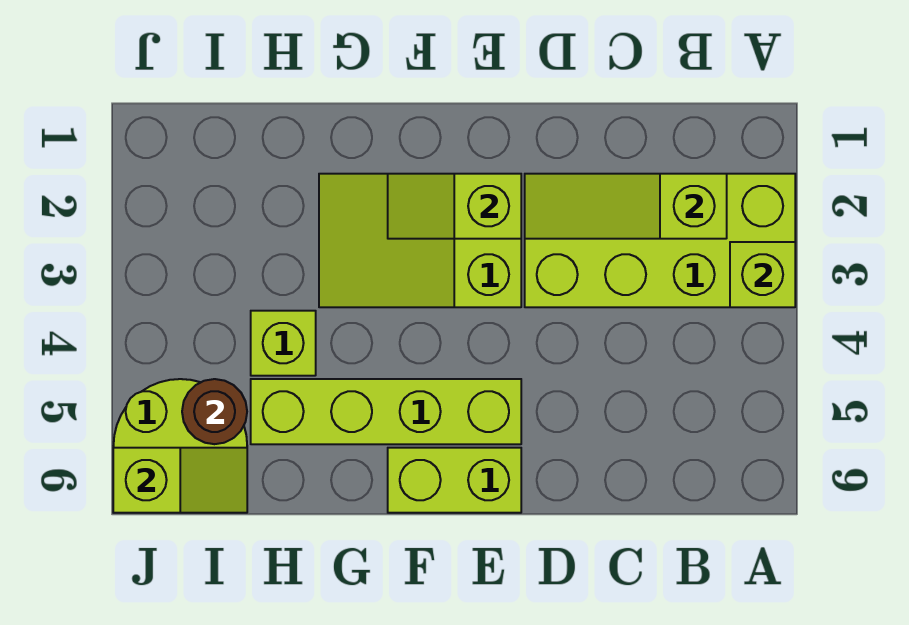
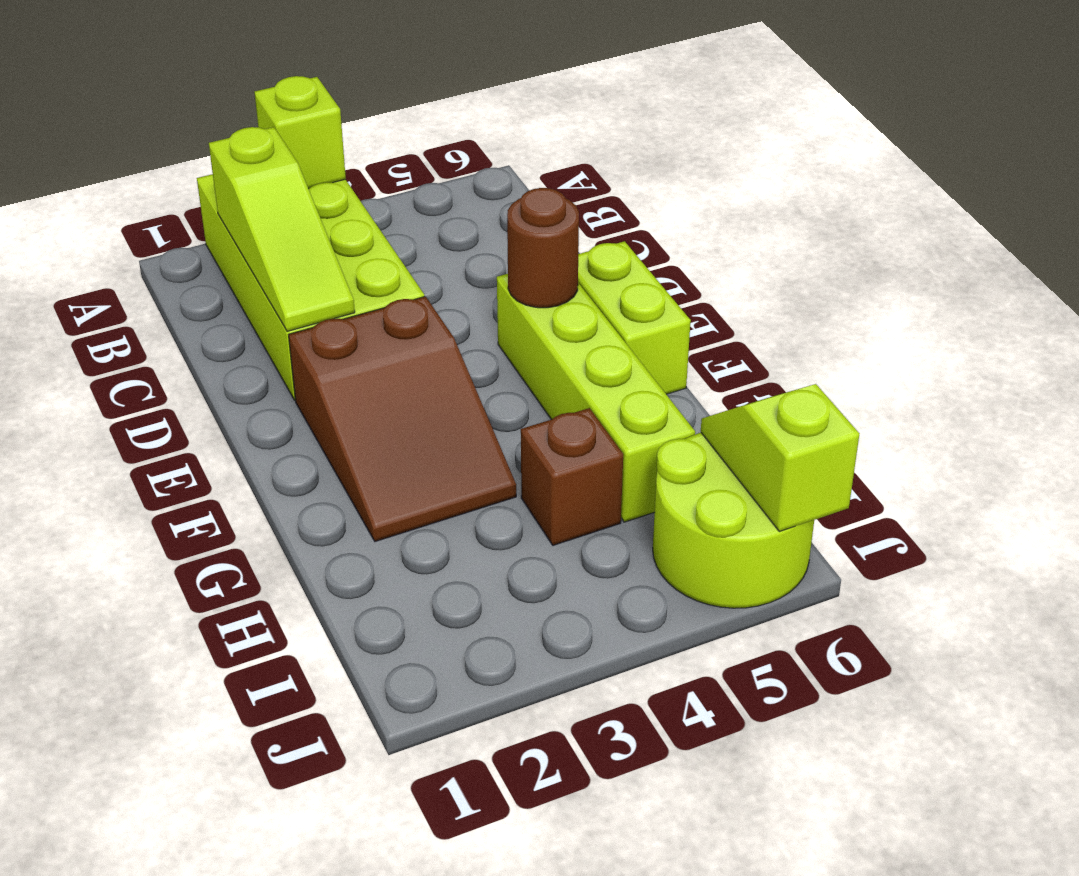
lime slope E2:G3 level 1 top E -> brown slope E2:G3 level 1 top E
lime slope E2:F2 level 2 top E -> none
lime brick H4 level 1 -> brown brick H4 level 1
brown round brick I5 level 2 -> brown round brick E5 level 2

